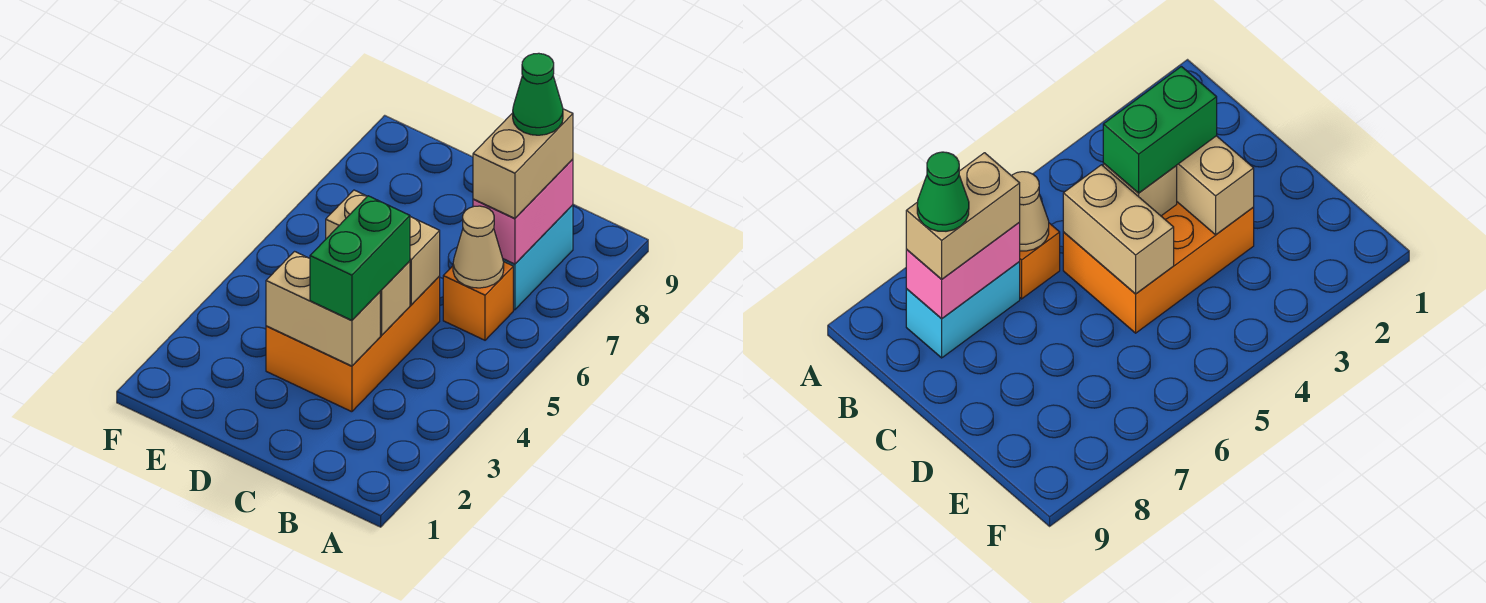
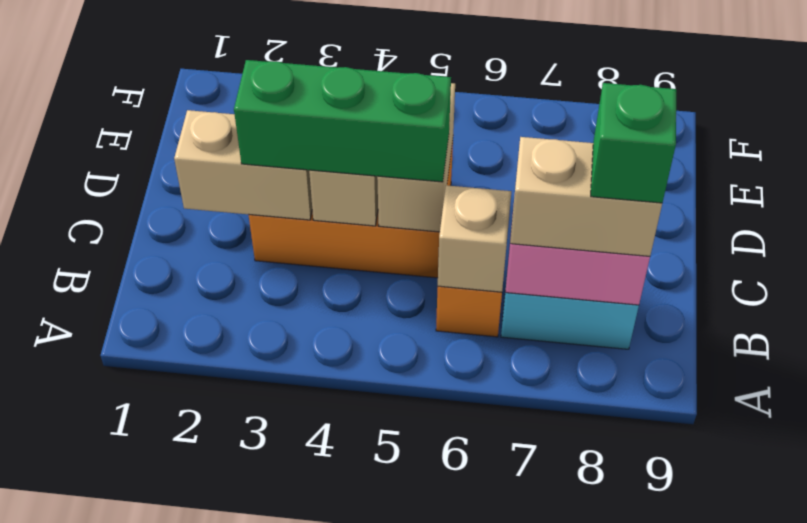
tan cone B6 level 2 -> tan brick B6 level 2
green cone B8 level 4 -> green brick B8 level 4
tan brick C3:D3 level 2 -> tan brick C2:C3 level 2
green brick C3:C4 level 3 -> green brick C3:C5 level 3

